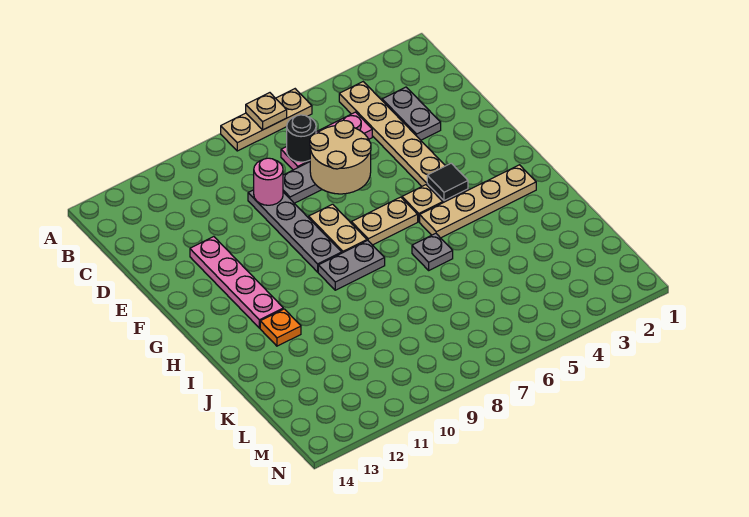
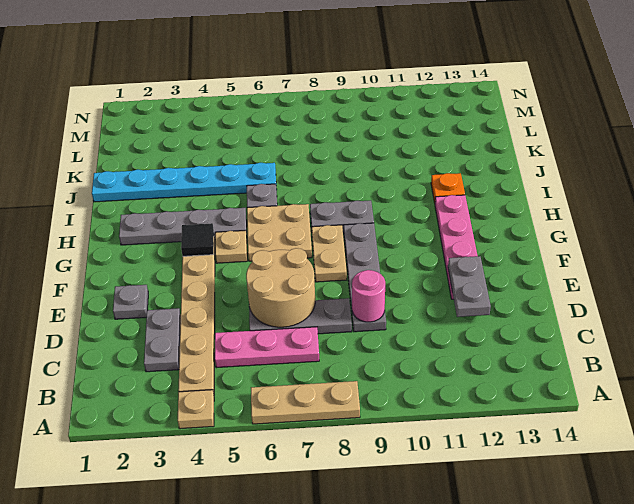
tan plate A7 level 2 -> tan plate A4 level 1
black round brick C7 level 2 -> none
none -> grey plate D12:E12 level 2
none -> grey plate E2 level 1
tan plate G6:G7 level 1 -> tan plate G6:H7 level 1
tan plate H2:H5 level 1 -> grey plate H2:H5 level 1
none -> cyan plate J1:J6 level 1

